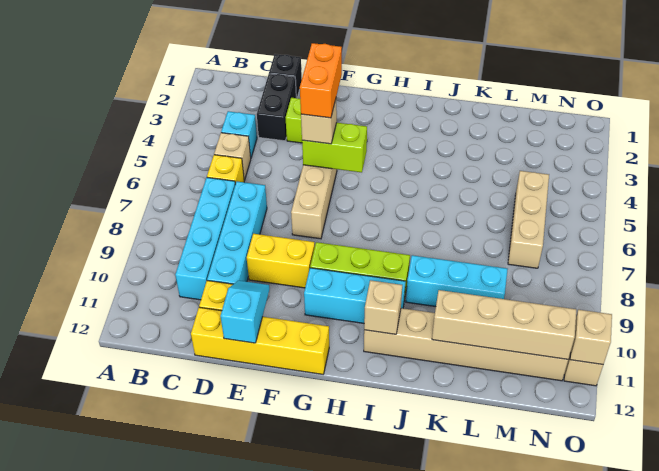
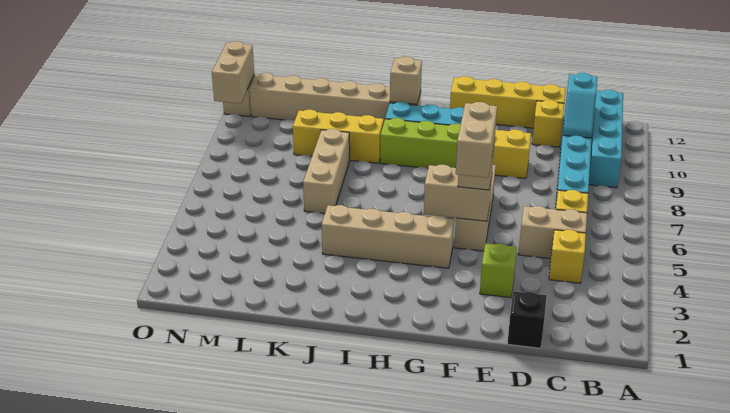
cyan brick C4 level 1 -> yellow brick C4 level 1
tan brick C5 level 1 -> tan brick C5:D5 level 1
black brick D2:D3 level 1 -> none
cyan brick D7:D10 level 1 -> cyan brick B9:B12 level 1
cyan slope E11:E12 level 2 top 12 -> cyan slope C10:C11 level 2 top 11
orange brick F4:F5 level 4 -> tan brick F4:F5 level 4
lime brick F5:G5 level 2 -> tan brick F5:G5 level 2
cyan brick J9:L9 level 1 -> yellow brick J9:L9 level 1
tan brick K11:N11 level 2 -> tan brick G4:J4 level 1
tan brick M5:M7 level 1 -> tan brick K6:K8 level 1
tan brick O11 level 2 -> tan brick O10:O11 level 2

